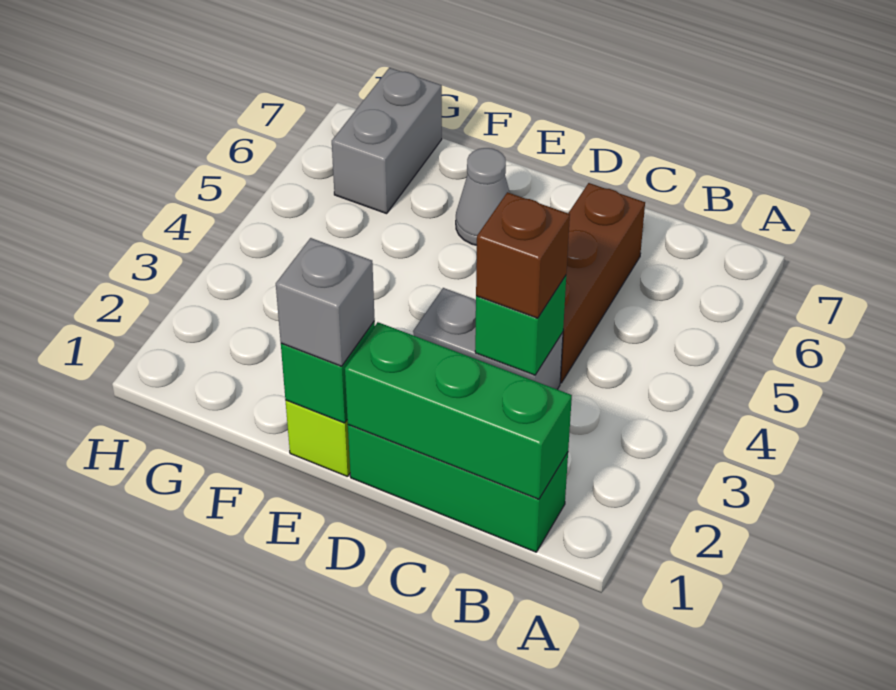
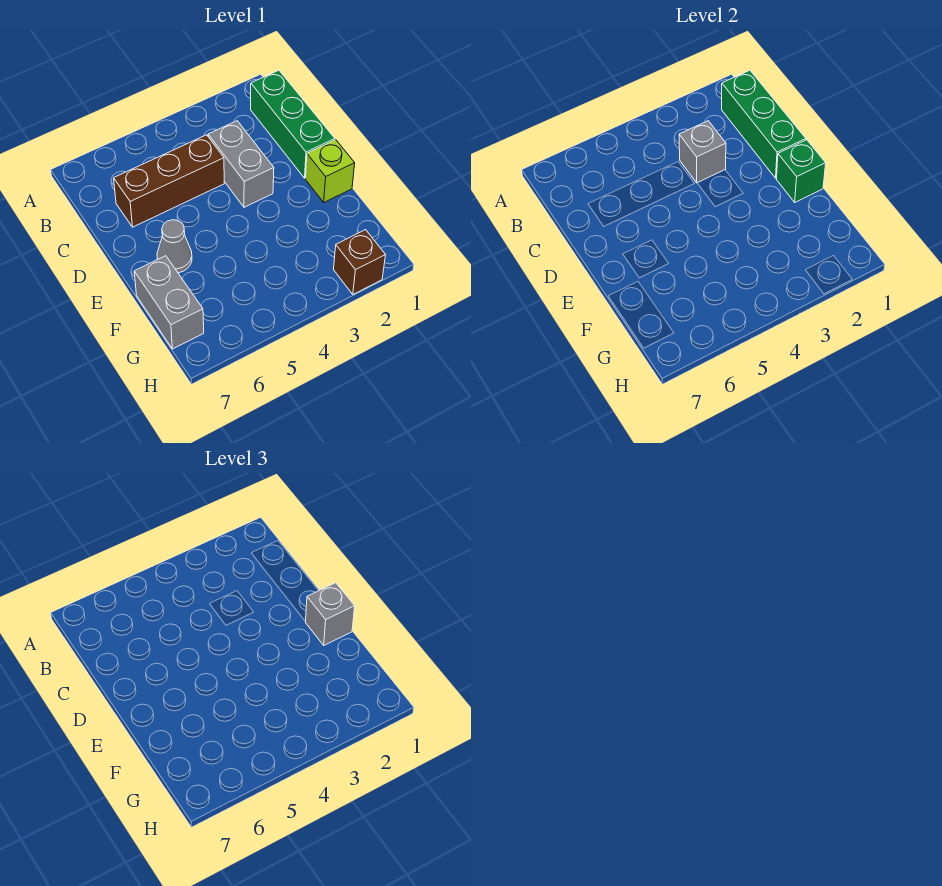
green brick C3 level 2 -> grey brick C3 level 2
brown brick C3 level 3 -> brown brick H2 level 1
grey brick G6:G7 level 1 -> grey brick F7:G7 level 1

